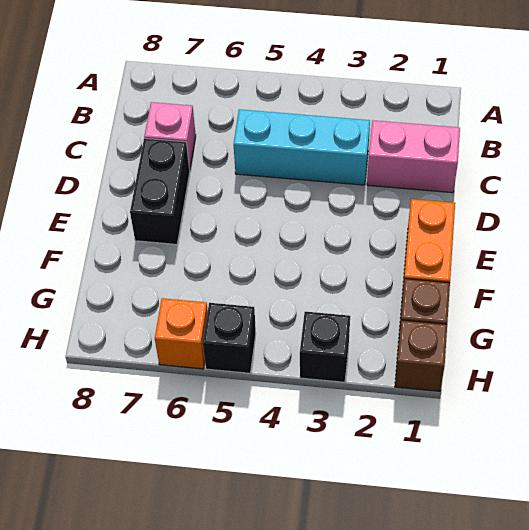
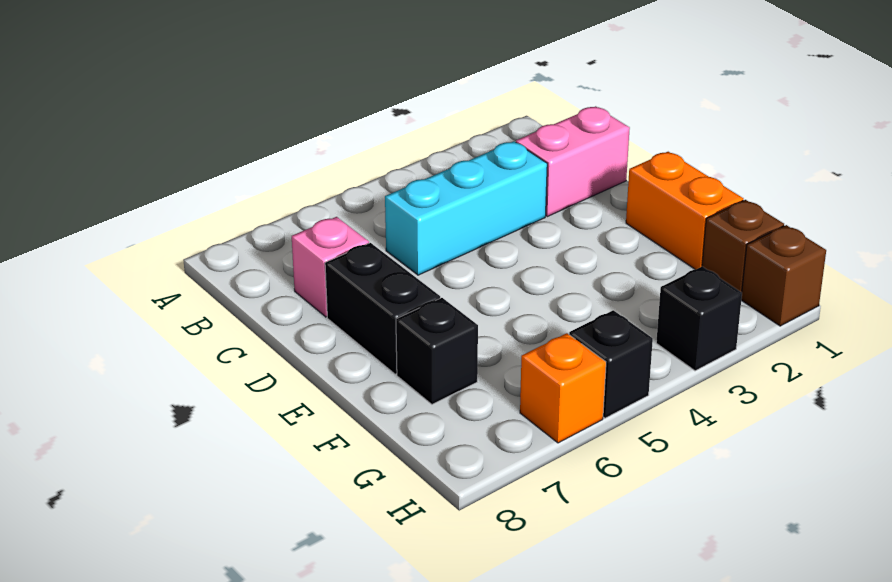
none -> black brick F7 level 1

